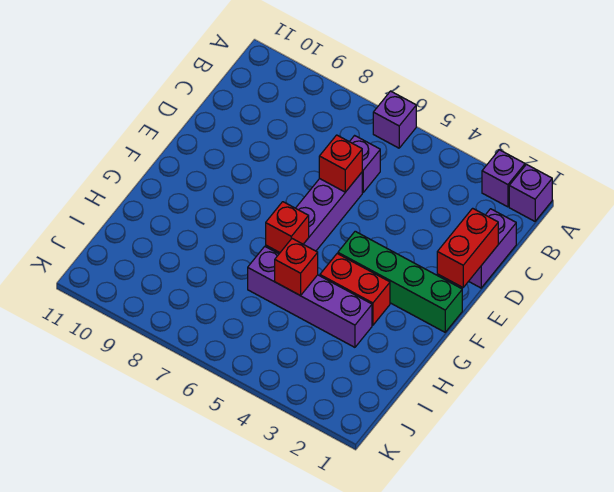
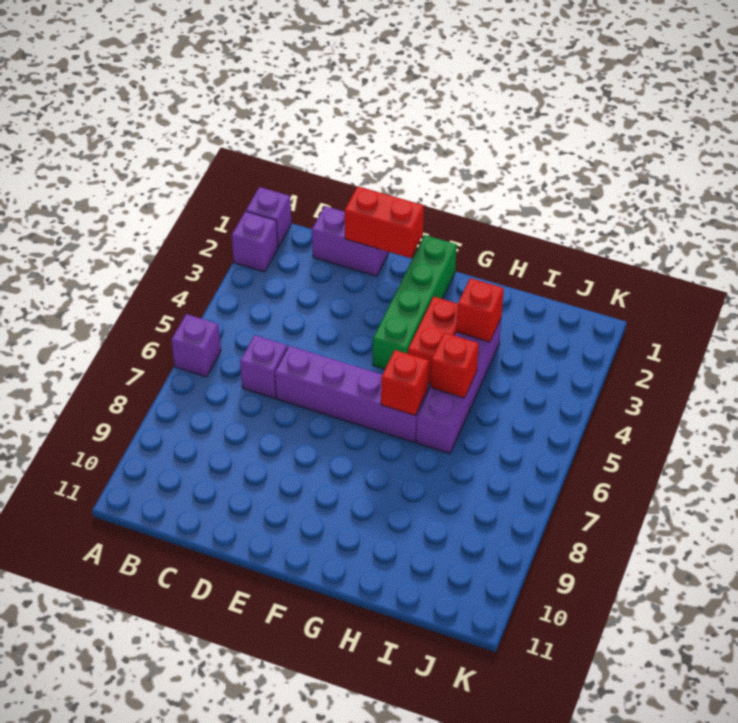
red brick D6 level 2 -> red brick H3 level 2

